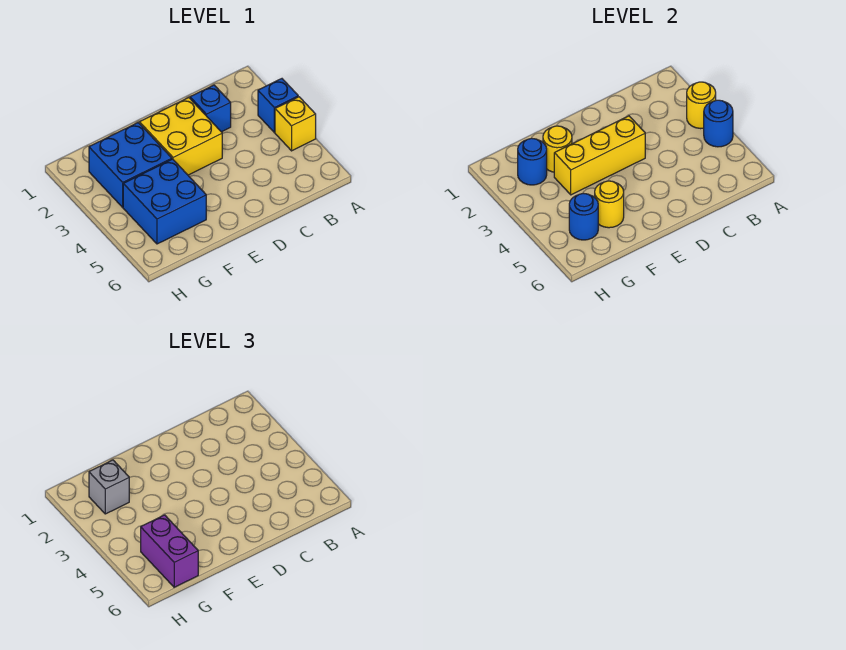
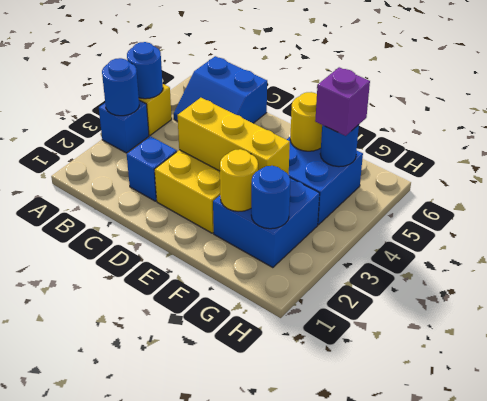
yellow round brick A3 level 2 -> blue round brick A3 level 2
none -> blue slope B5:C6 level 1 top 6
grey brick G2 level 3 -> none
purple brick G5:G6 level 3 -> purple brick G5 level 3

